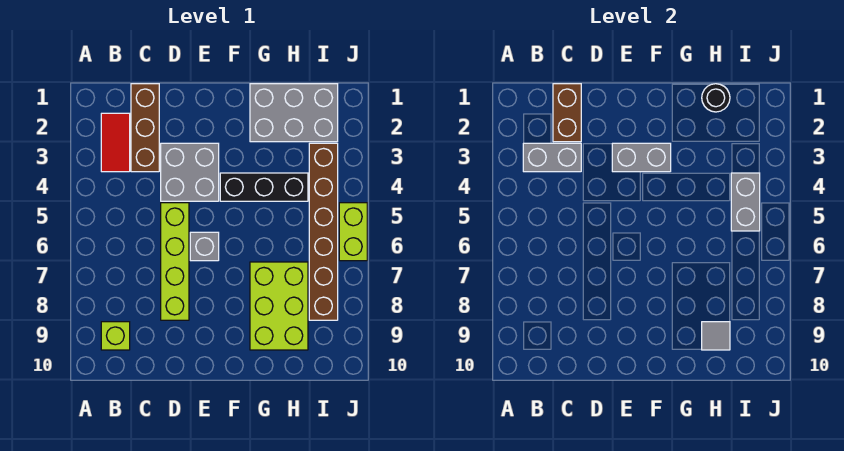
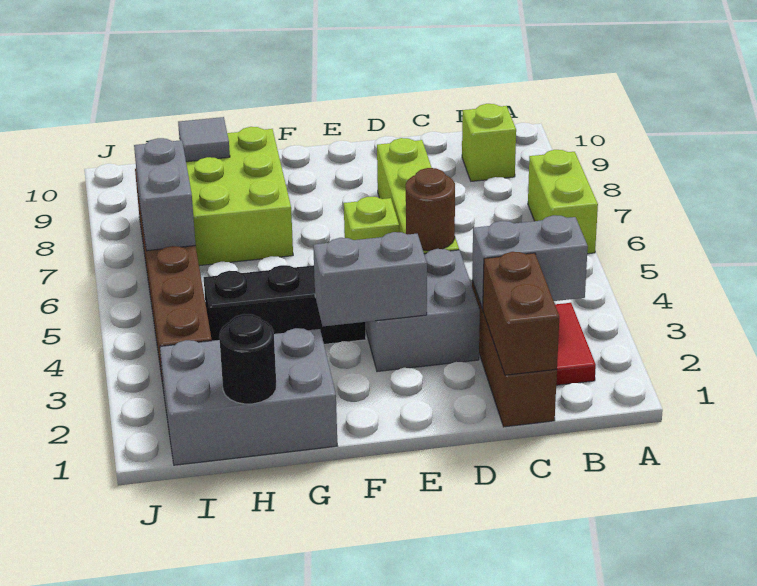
none -> brown round brick D5 level 2
grey brick E6 level 1 -> lime brick E6 level 1
grey brick I4:I5 level 2 -> grey brick I6:I7 level 2
lime brick J5:J6 level 1 -> lime brick A6:A7 level 1

